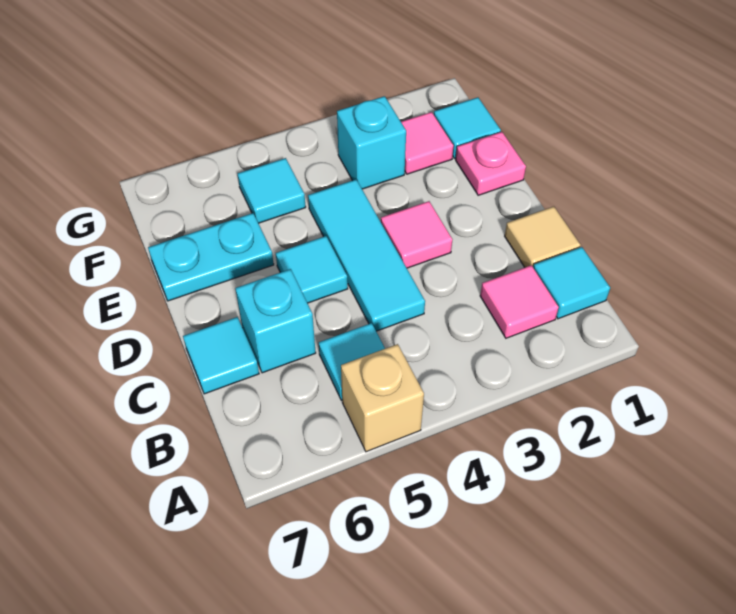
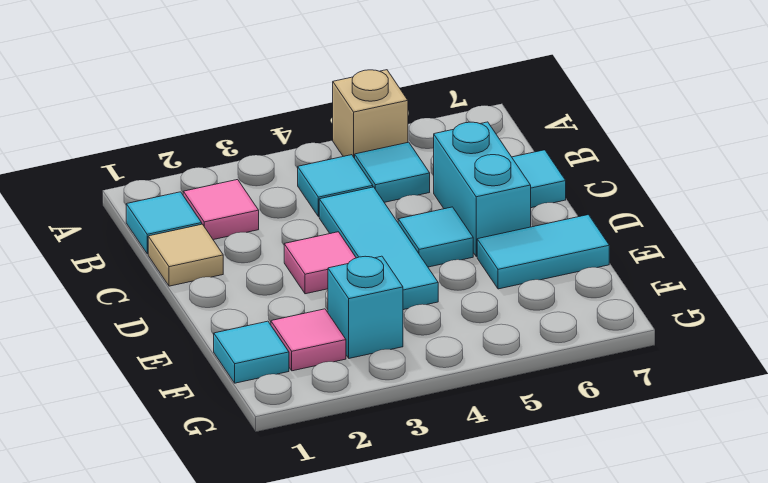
cyan brick C6 level 1 -> cyan brick C6:D6 level 1
pink plate E1 level 1 -> none
cyan plate E6:E7 level 1 -> cyan tile E6:E7 level 1
cyan tile F5 level 1 -> cyan tile B4 level 1

